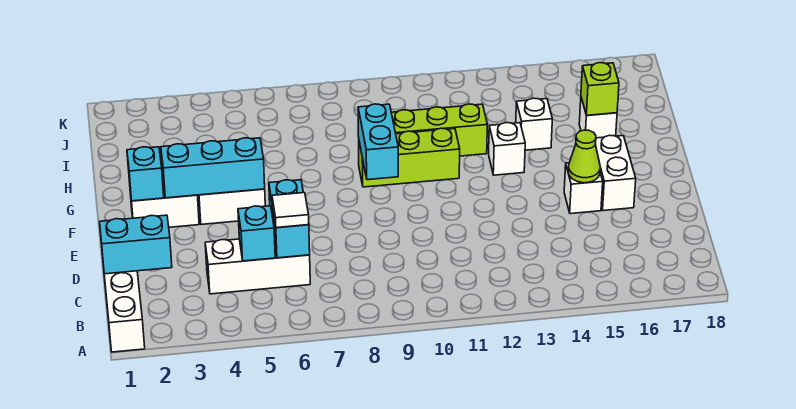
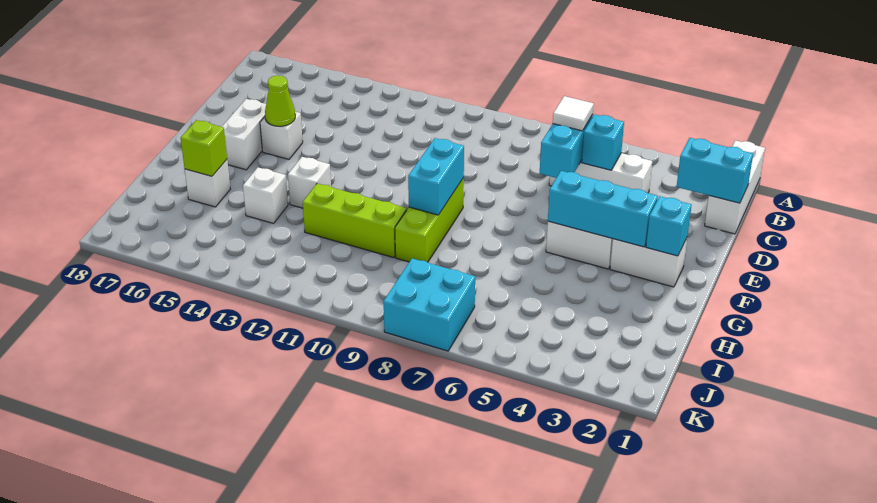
lime brick G9:G11 level 1 -> lime brick F9:H9 level 1
none -> cyan brick J7:K8 level 1

